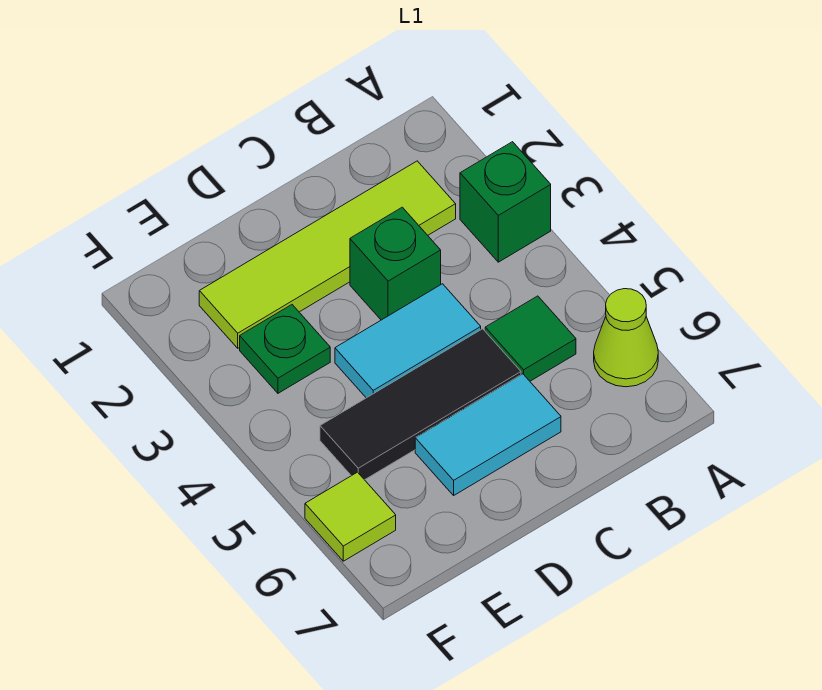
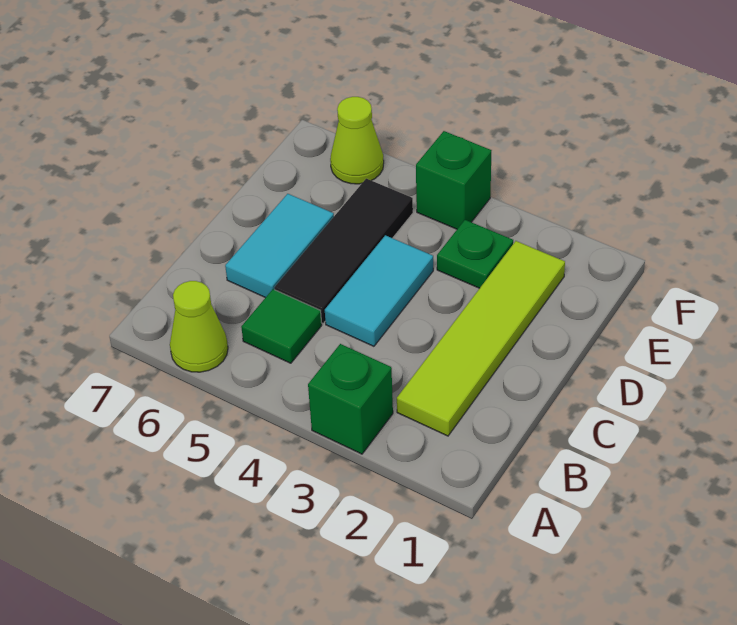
green brick C3 level 1 -> green brick F4 level 1
lime tile F6 level 1 -> lime cone F6 level 1

